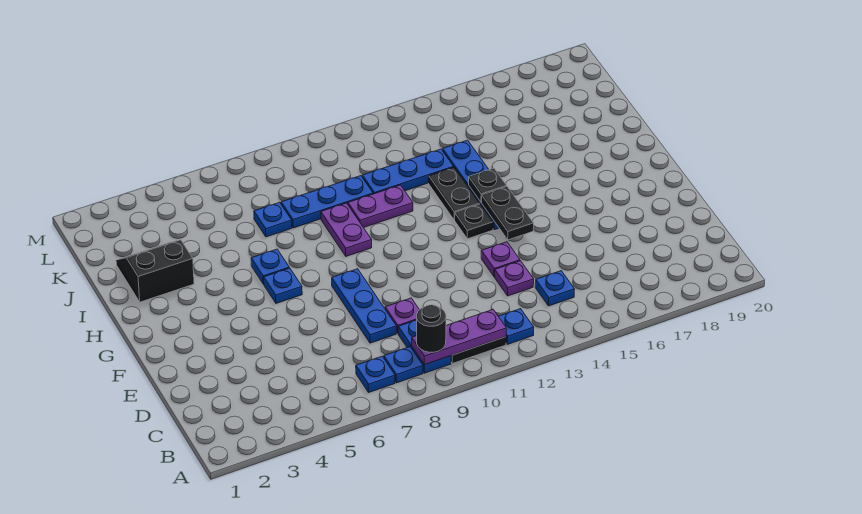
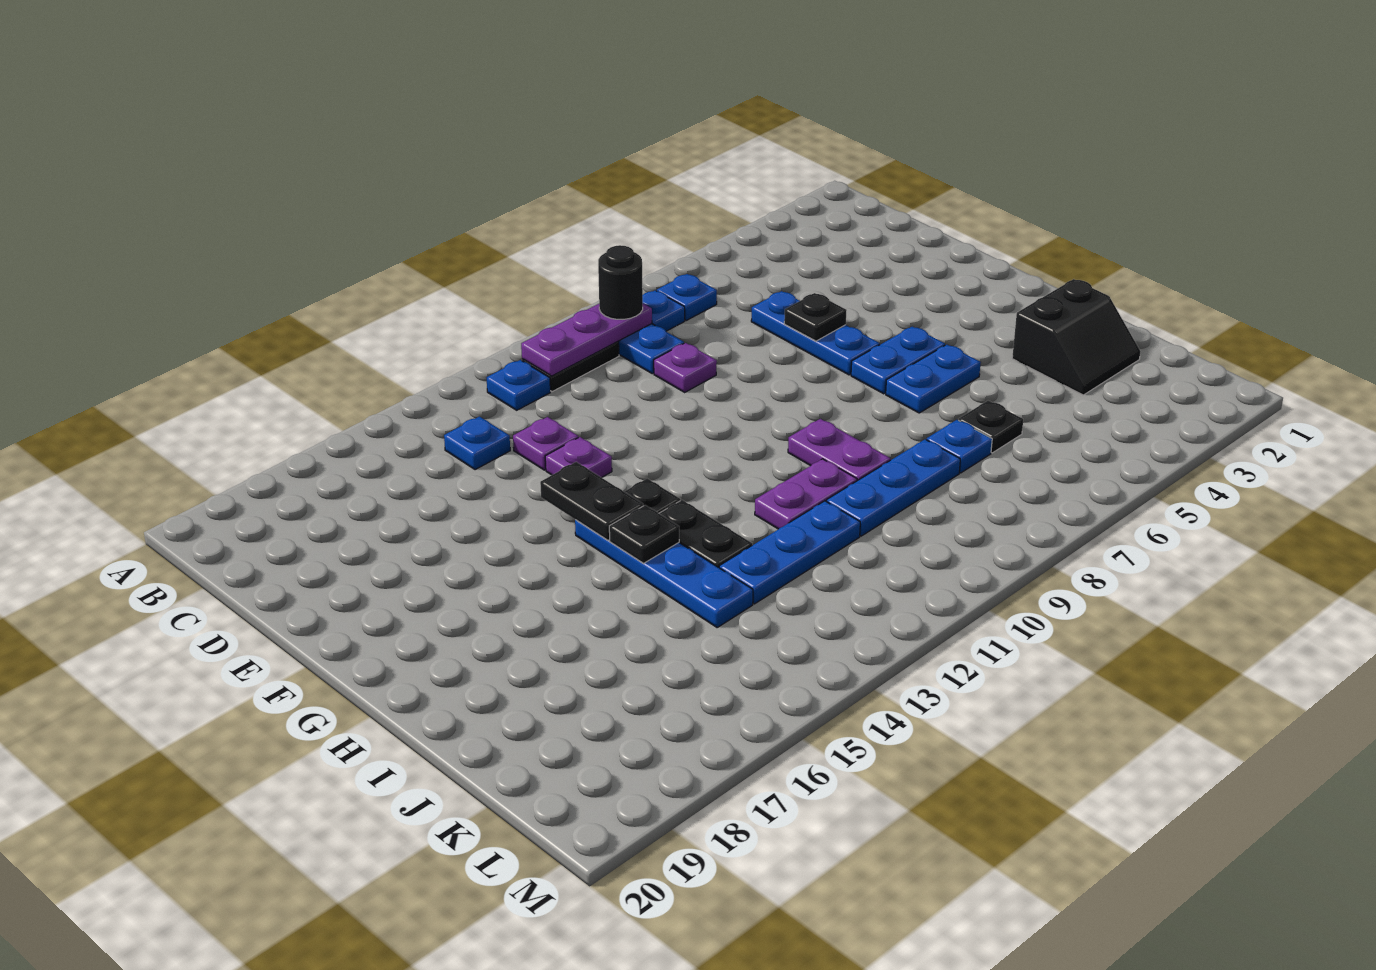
blue plate D8:F8 level 1 -> blue plate D6:F6 level 1
none -> black plate E6 level 2
blue plate G6 level 1 -> blue plate G5:G6 level 1
blue plate H6 level 1 -> blue plate H5:H6 level 1
none -> black plate J6 level 1

